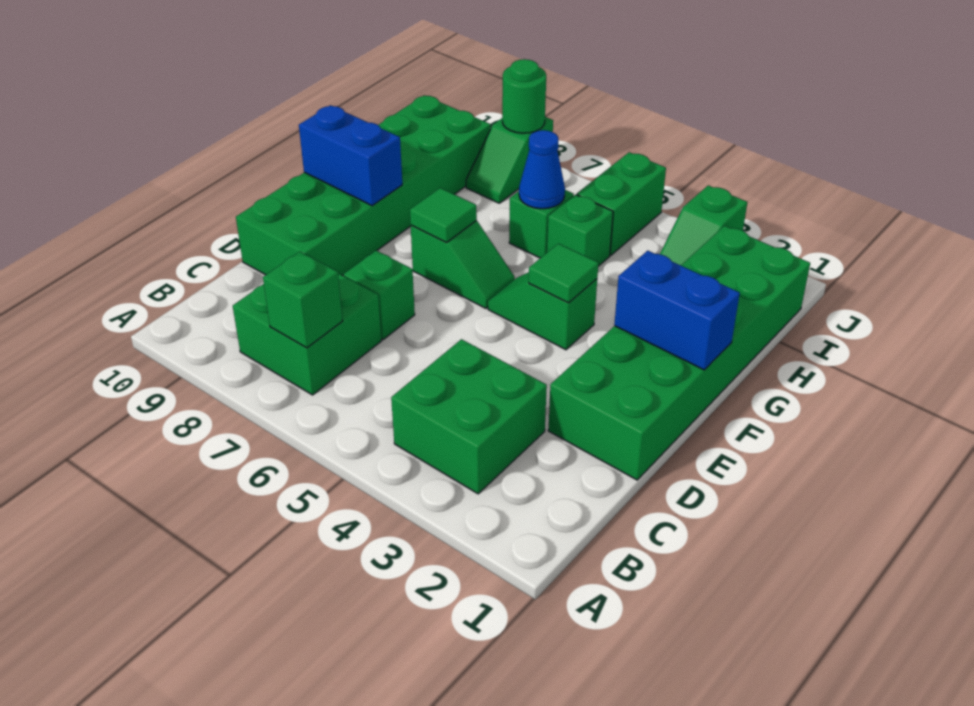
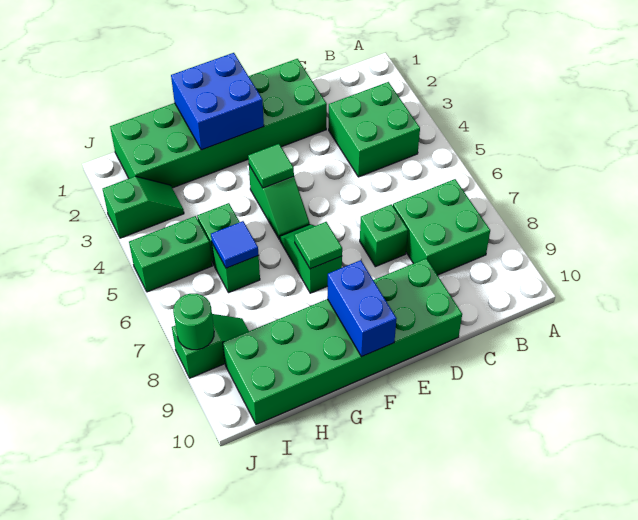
green brick B7 level 2 -> none
blue brick F1:F2 level 2 -> blue brick F1:G2 level 2
blue cone H6 level 2 -> blue tile H6 level 2

